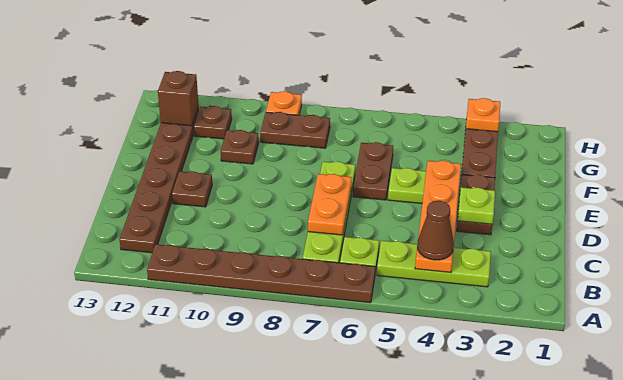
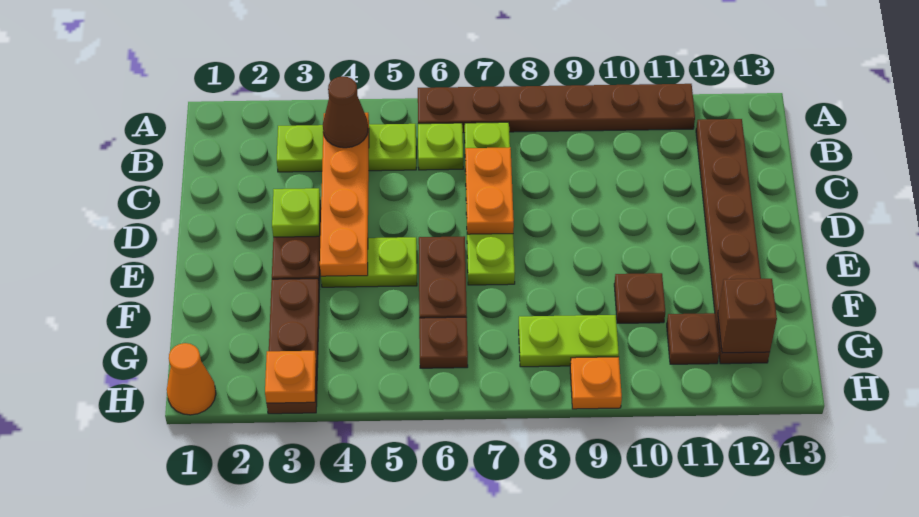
brown plate D11 level 1 -> brown plate G6 level 1
brown plate G8:G9 level 1 -> lime plate G8:G9 level 1
none -> orange cone H1 level 1

